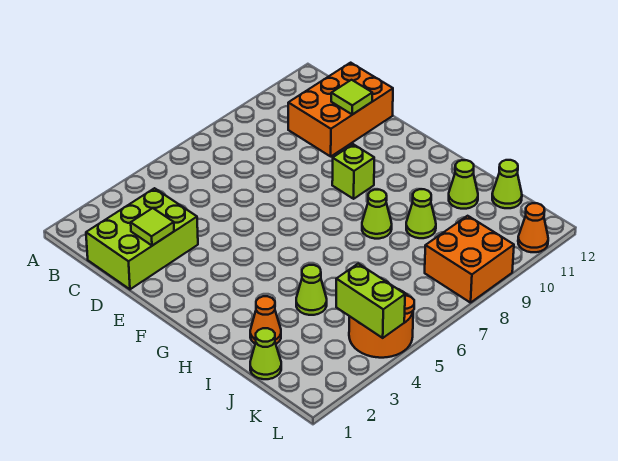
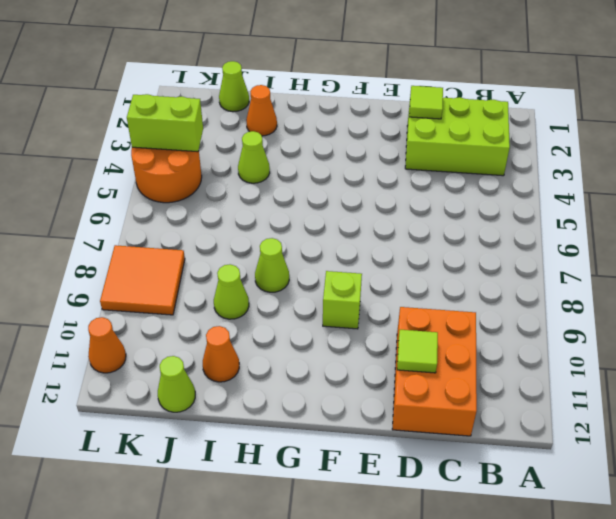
lime brick C1:D3 level 1 -> lime brick B2:D3 level 1
lime cone I11 level 1 -> orange cone I11 level 1
orange brick K8:L9 level 1 -> orange tile K8:L9 level 1

